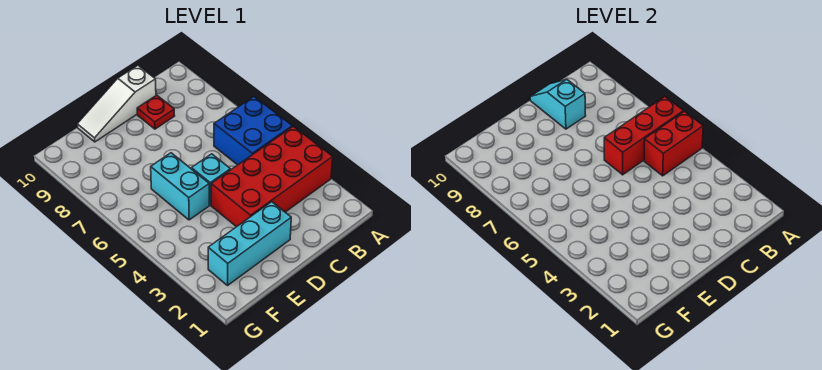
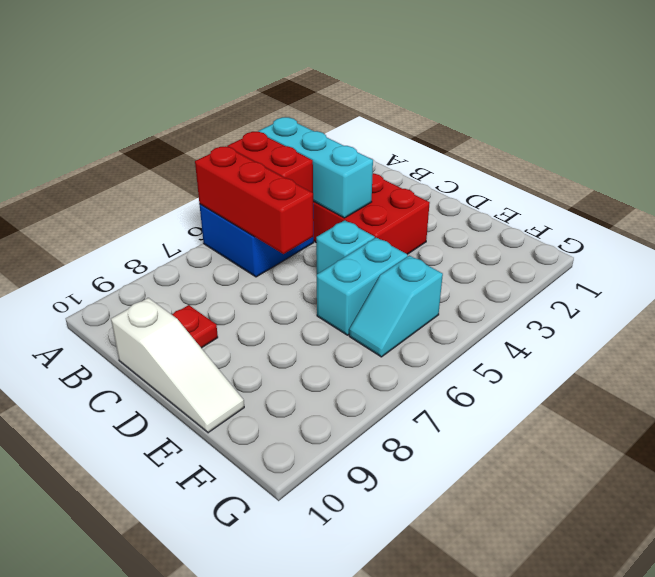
cyan slope C9:C10 level 2 top 9 -> cyan slope F5:F6 level 1 top 5
cyan brick D2:F2 level 1 -> cyan brick A4:C4 level 2

